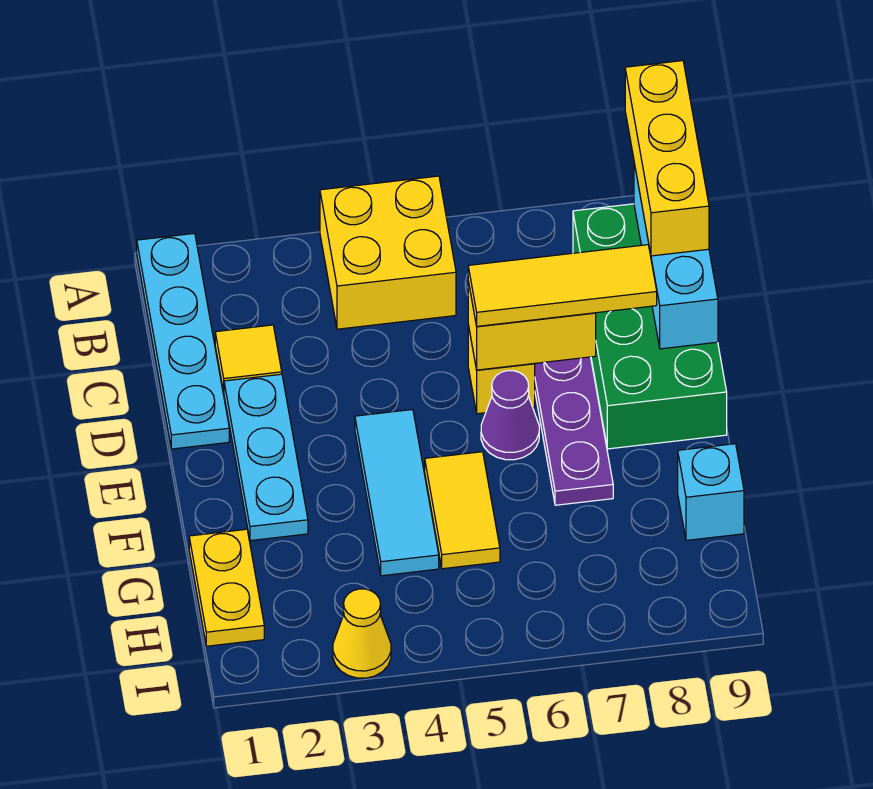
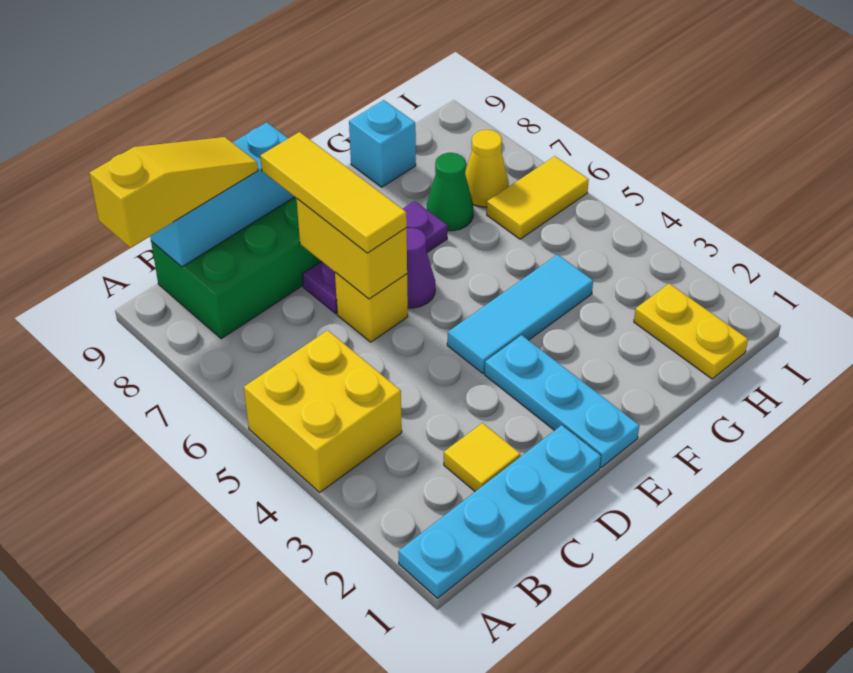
yellow brick A9:C9 level 3 -> yellow slope A9:C9 level 3 top A
cyan plate D2:F2 level 1 -> cyan plate E1:E3 level 1
yellow tile F5:G5 level 1 -> yellow tile H6:I6 level 1
yellow plate G1:H1 level 1 -> yellow plate H1:H2 level 1
none -> green cone G7 level 1
yellow cone I3 level 1 -> yellow cone H7 level 1

